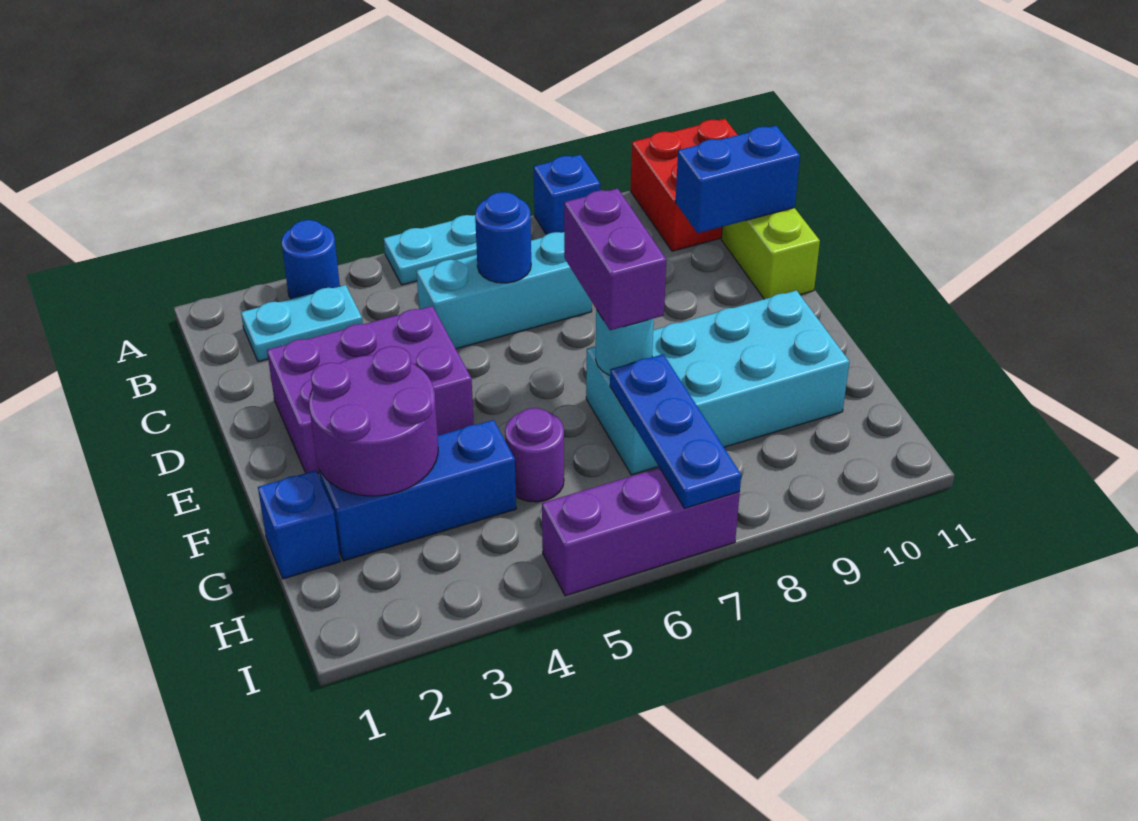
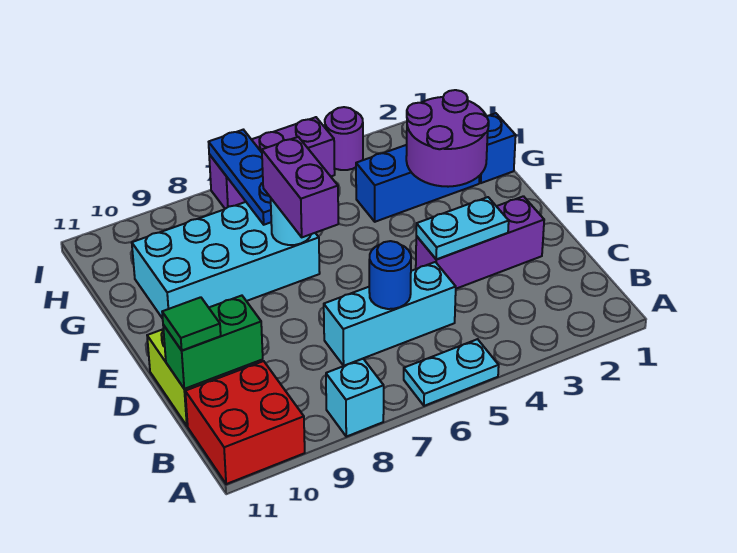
blue round brick A3 level 1 -> none
blue brick A8 level 1 -> cyan brick A8 level 1
cyan plate B2:B3 level 1 -> cyan plate D3:D4 level 2
blue brick C10:C11 level 2 -> green brick C10:C11 level 2
none -> green tile C11 level 3
purple brick D2:E4 level 1 -> purple brick D2:D4 level 1
purple round brick G5 level 1 -> purple round brick I4 level 1

